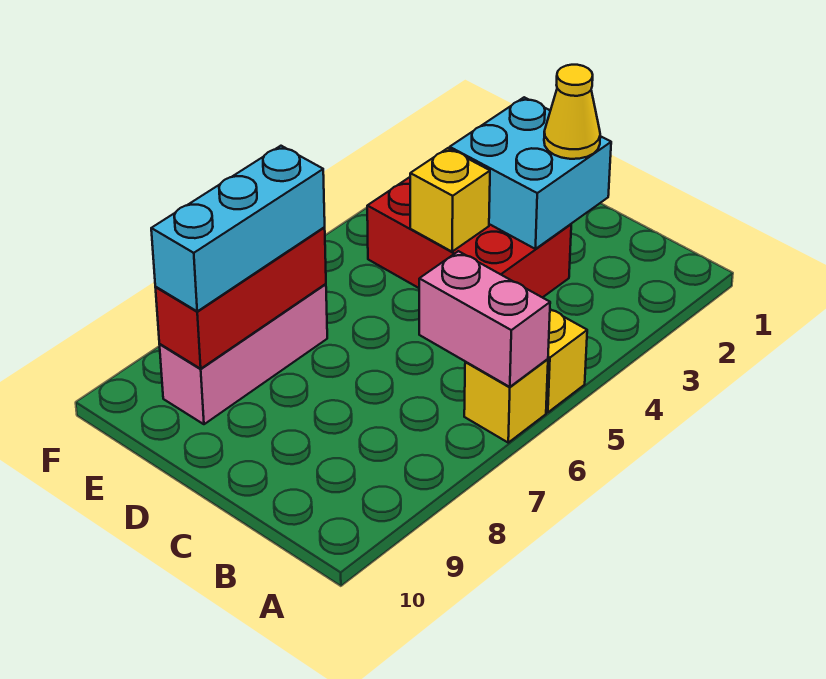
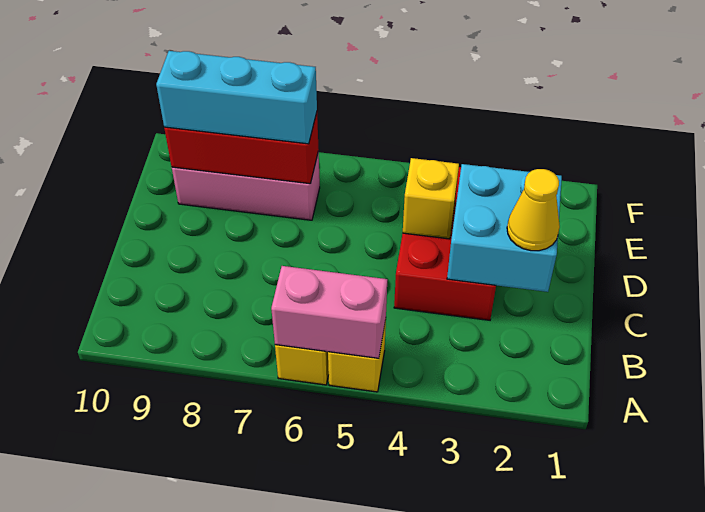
pink brick A6:B6 level 2 -> pink brick A5:A6 level 2

